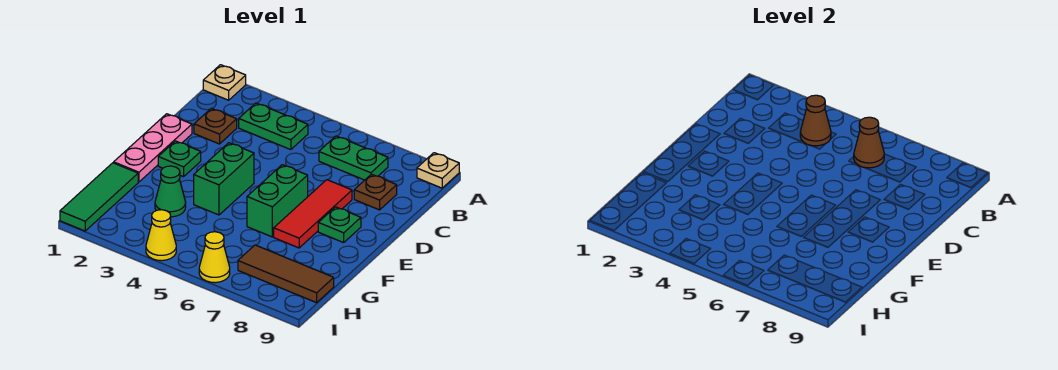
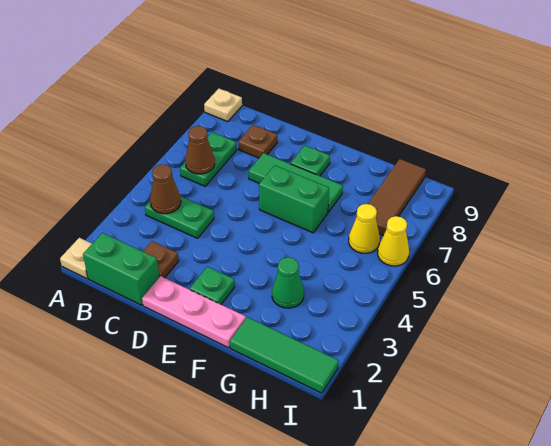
green plate B3:B4 level 1 -> green plate B4:C4 level 1
red tile D7:F7 level 1 -> green tile D7:F7 level 1
green brick E4:F4 level 1 -> green brick B1:C1 level 1
yellow cone I4 level 1 -> yellow cone H6 level 1

